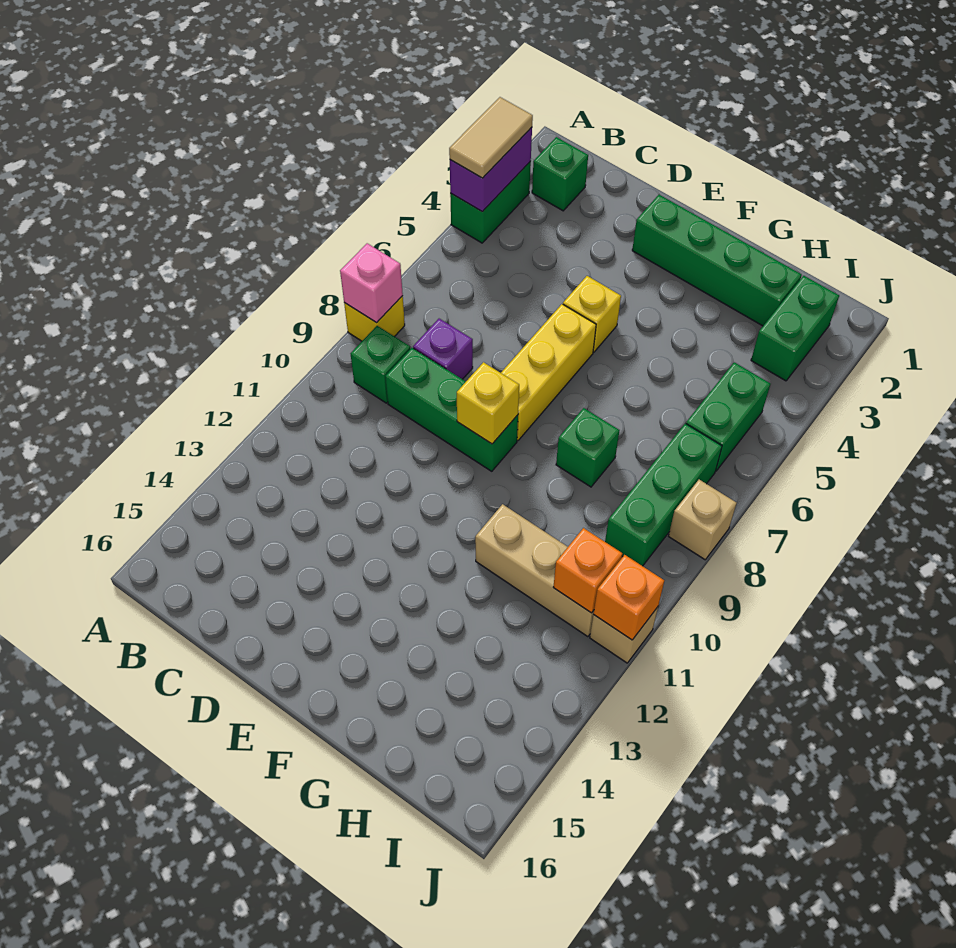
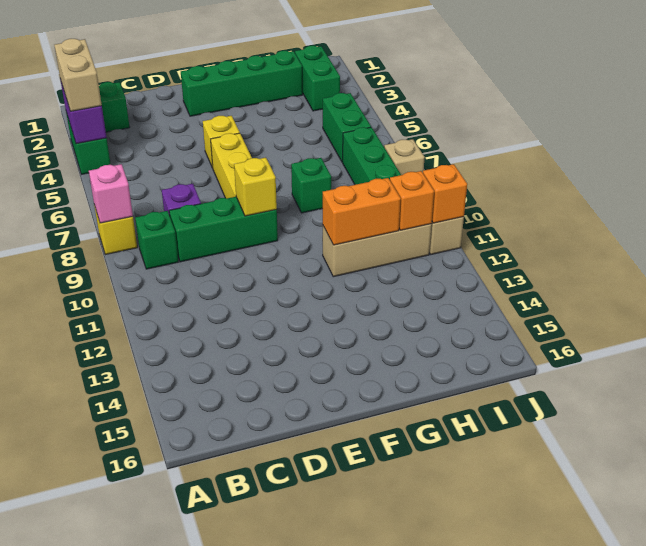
tan tile A3:A4 level 3 -> tan brick A3:A4 level 3
none -> orange brick G11:H11 level 2

